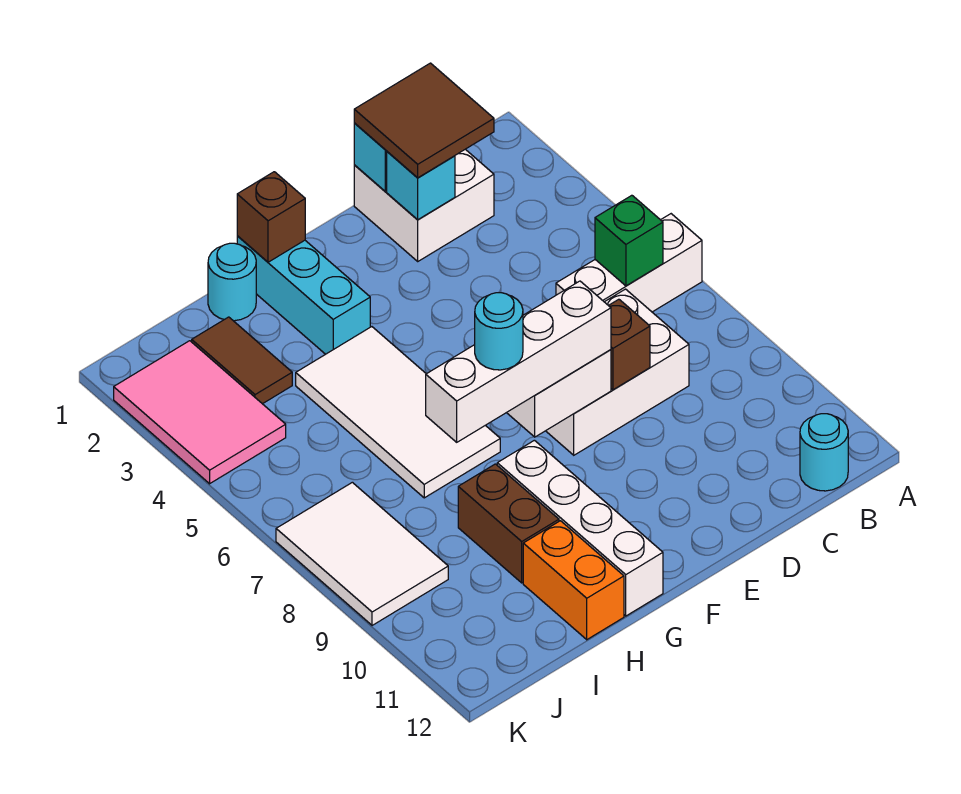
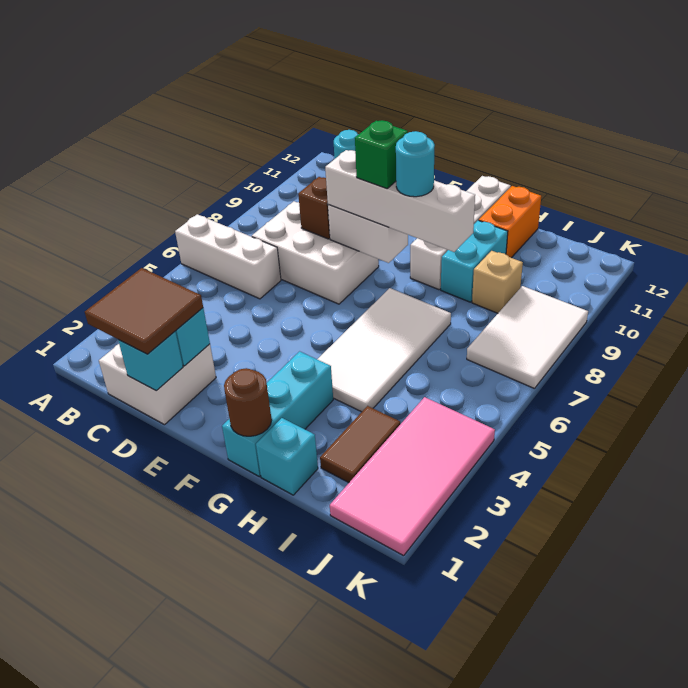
green brick B6 level 2 -> green brick F8 level 4
brown brick G1 level 2 -> brown round brick G1 level 2
cyan round brick H1 level 1 -> cyan brick H1 level 1
brown brick H9:H10 level 1 -> cyan brick H9:H10 level 1
none -> tan brick I9 level 1
pink tile J2:K4 level 1 -> pink tile J1:K4 level 1

